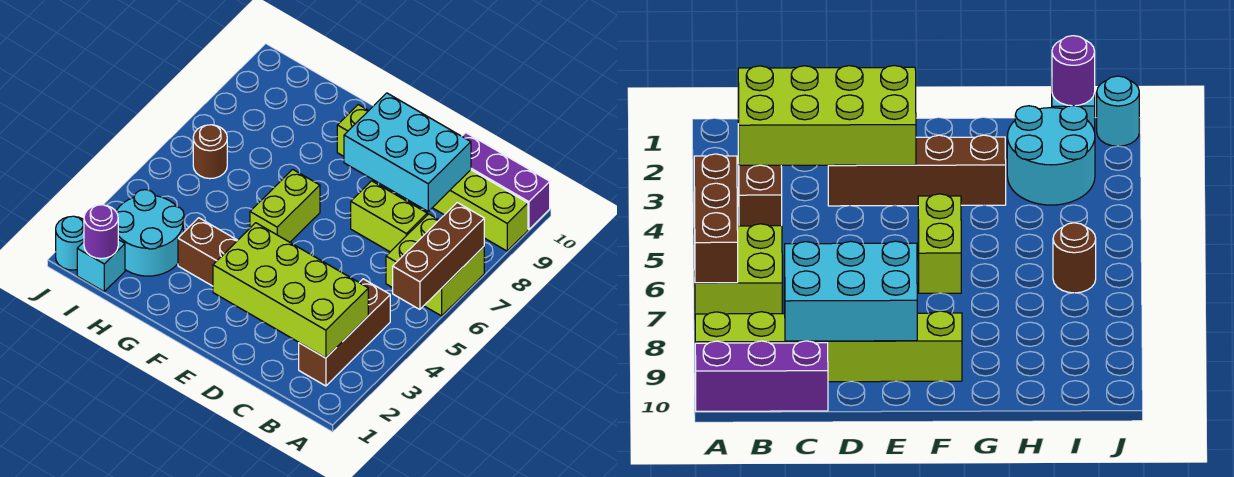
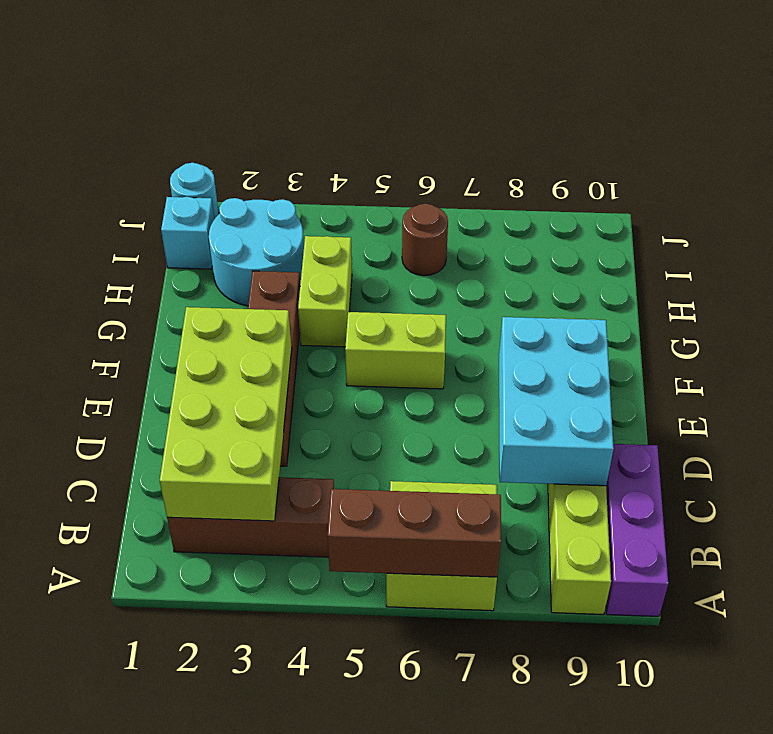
lime brick C7:D7 level 1 -> lime brick G4:H4 level 1
purple round brick I1 level 2 -> none

